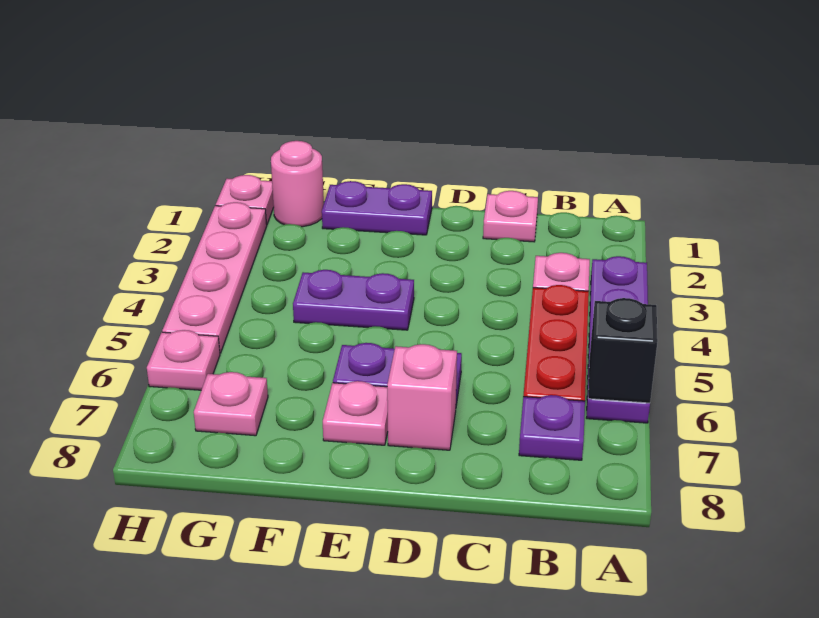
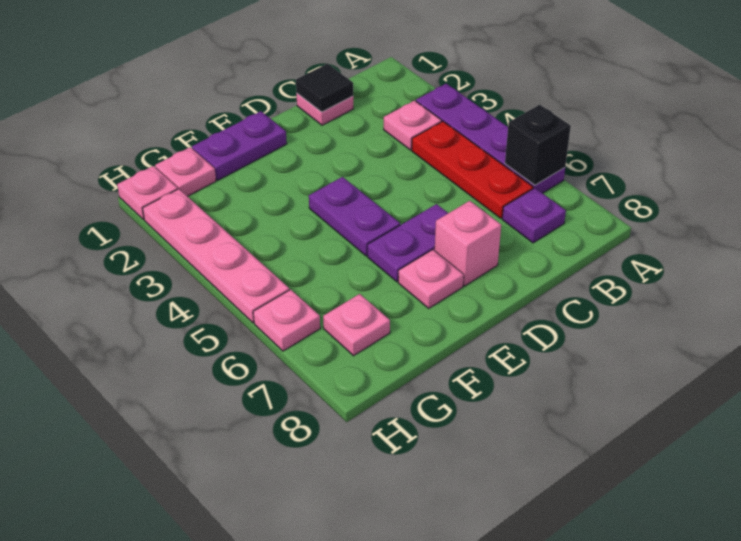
none -> black tile C1 level 2
purple plate E4:F4 level 1 -> purple plate E4:E5 level 1
pink round brick G1 level 1 -> pink plate G1 level 1

